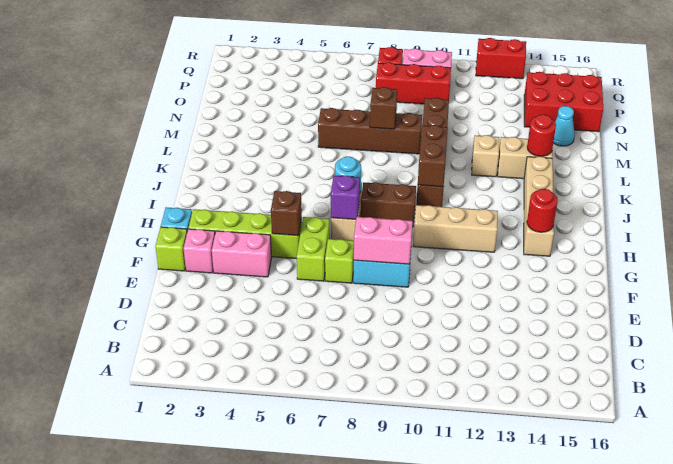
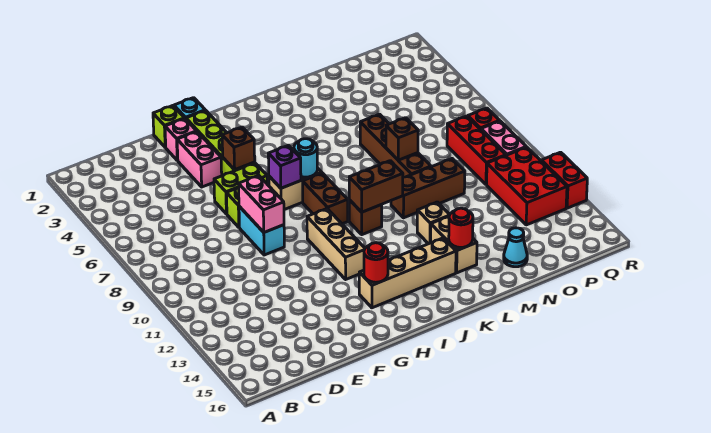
red brick O14:P16 level 1 -> red brick P11:Q13 level 1

